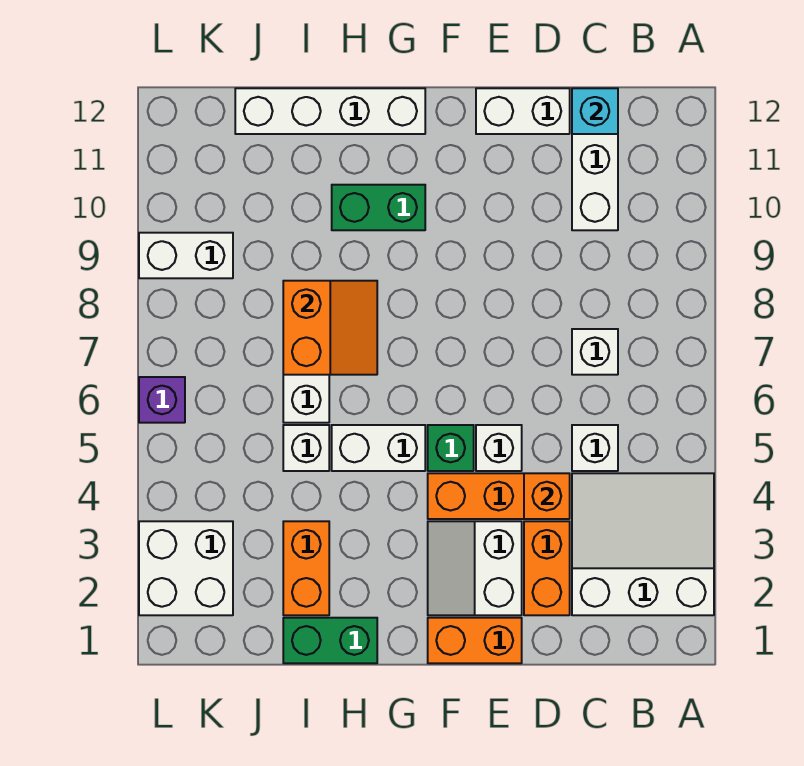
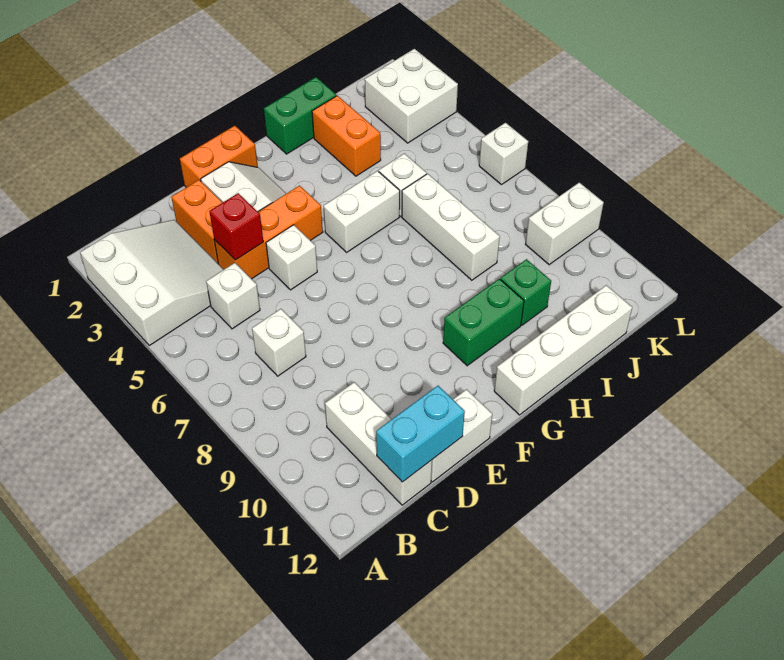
white slope A2:C4 level 1 top 2 -> white slope A2:C4 level 1 top A
cyan brick C12 level 2 -> cyan brick C12:D12 level 2
orange brick D4 level 2 -> red brick D4 level 2
green brick F5 level 1 -> green brick I10 level 1
orange slope H7:I8 level 2 top I -> none
purple brick L6 level 1 -> white brick L6 level 1

